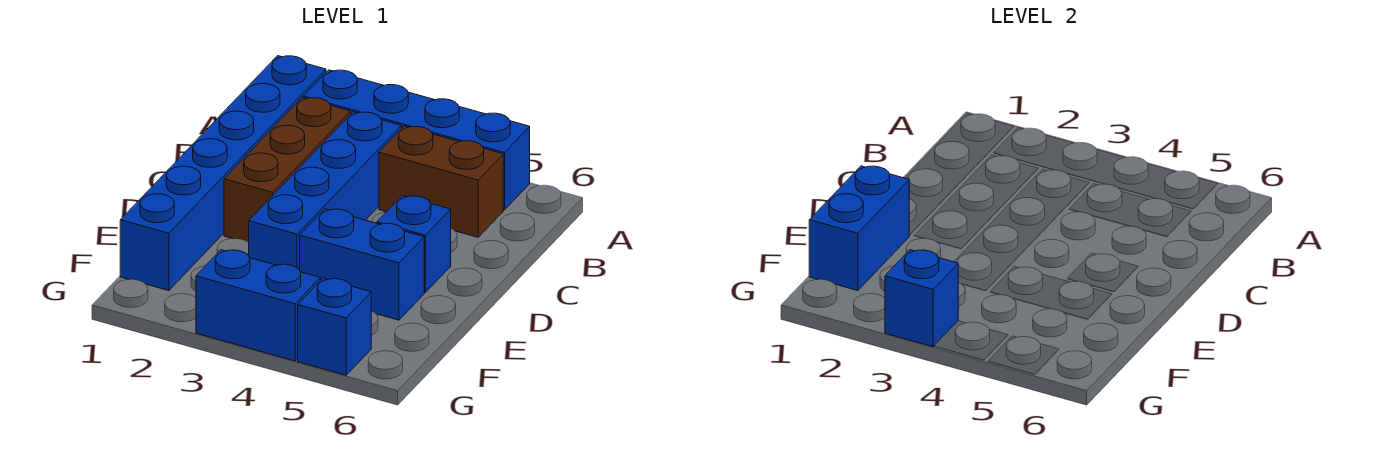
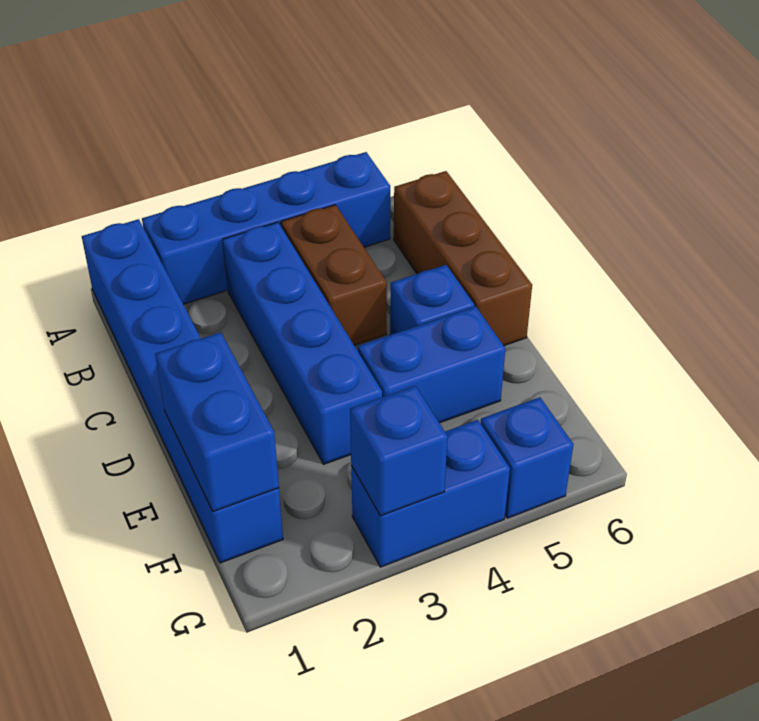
brown brick B2:D2 level 1 -> brown brick B6:D6 level 1
brown brick B4:B5 level 1 -> brown brick B4:C4 level 1

